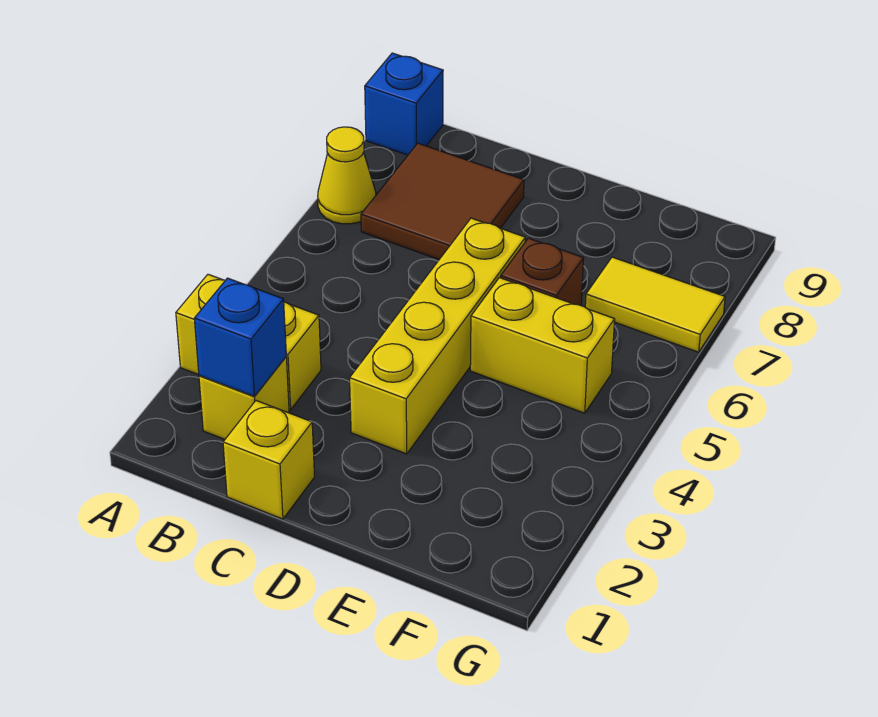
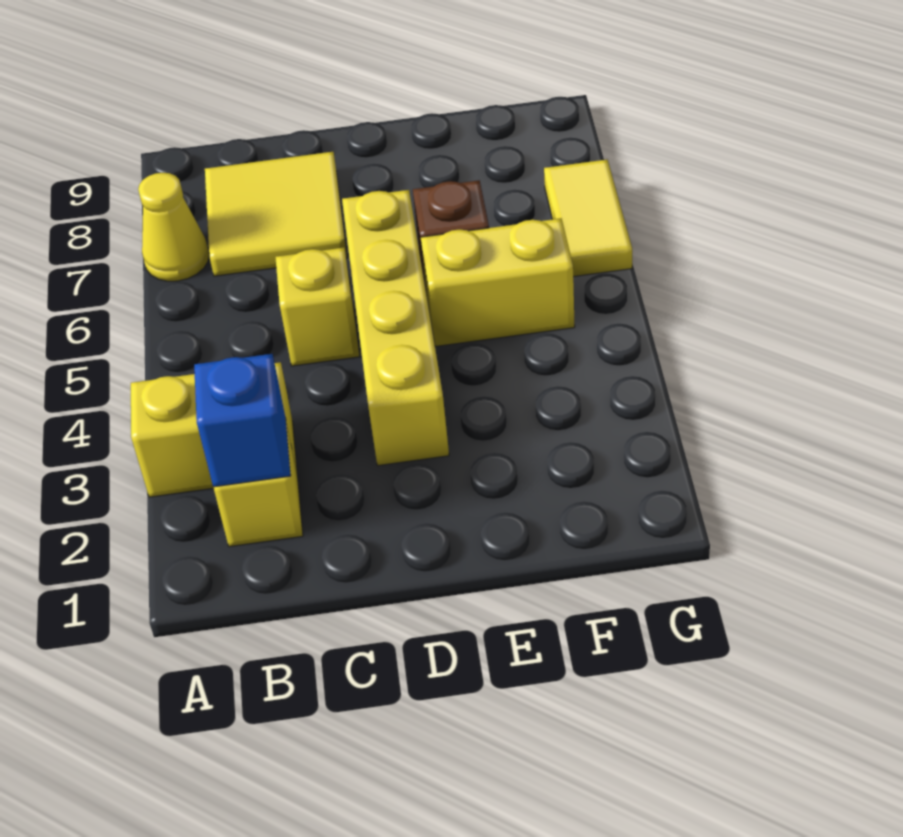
blue brick A9 level 1 -> none
brown tile B7:C8 level 1 -> yellow tile B7:C8 level 1
yellow brick C1 level 1 -> yellow brick C5 level 1
yellow tile F7:G7 level 1 -> yellow tile G6:G7 level 1

